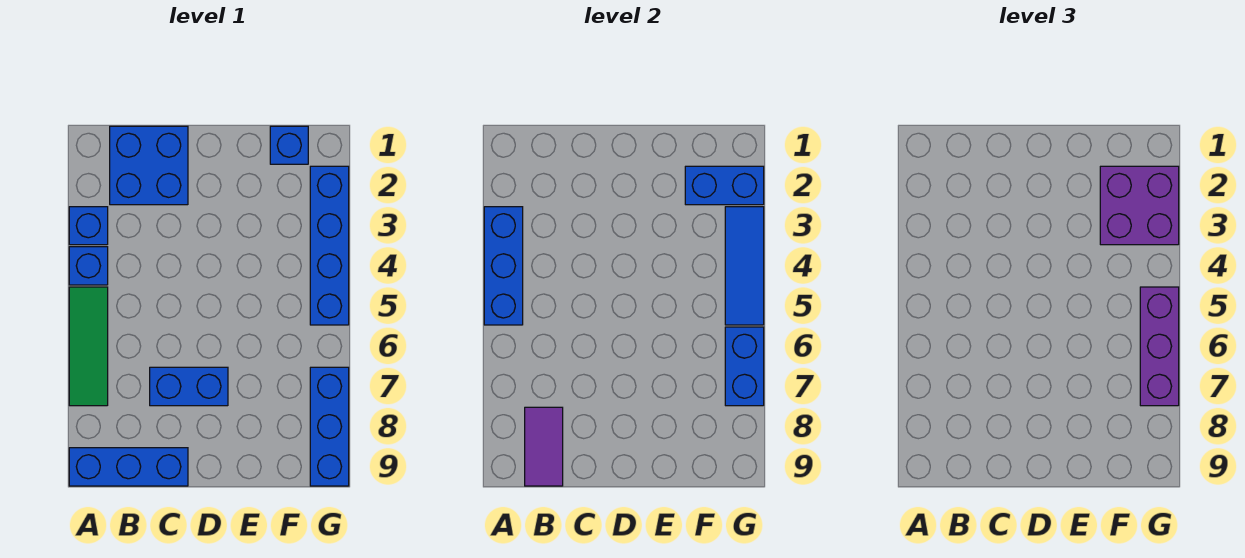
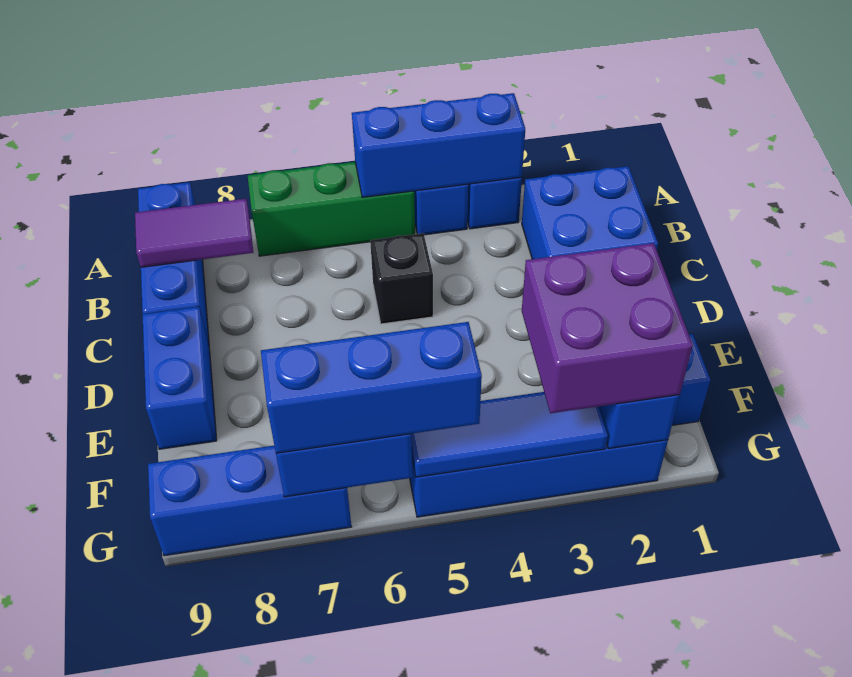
green tile A5:A7 level 1 -> green brick A5:A7 level 1
none -> black brick C5 level 1
blue brick C7:D7 level 1 -> blue brick D9:E9 level 1
purple brick G5:G7 level 3 -> blue brick G5:G7 level 3

